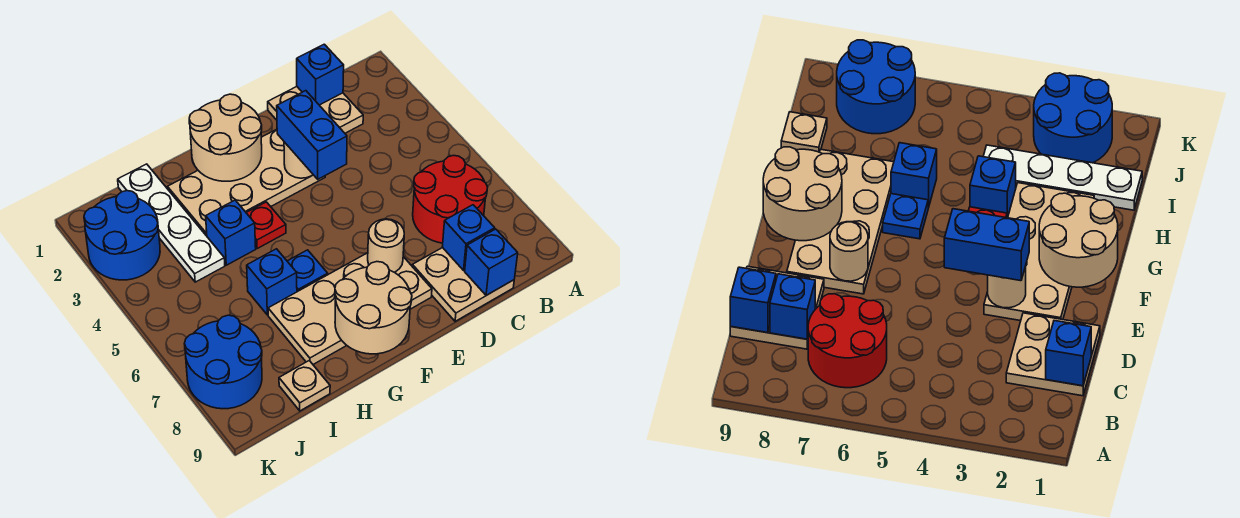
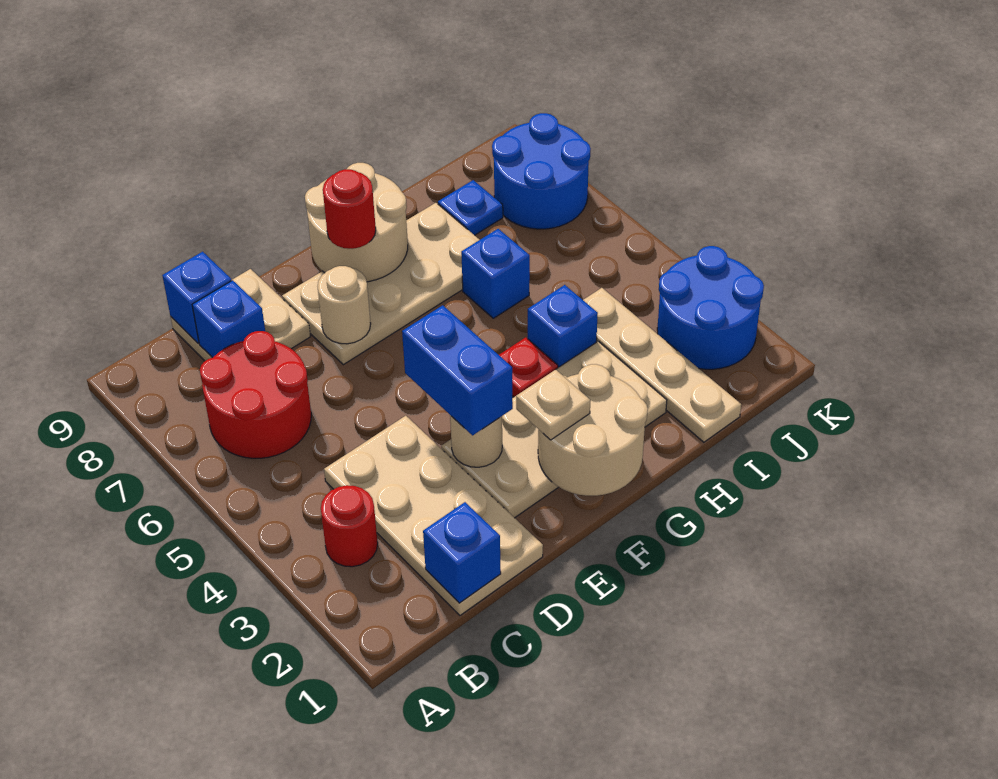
none -> red round brick B3 level 1
tan plate C1:D2 level 1 -> tan plate C1:D4 level 1
none -> red round brick F8 level 3
blue plate G6 level 1 -> blue plate I8 level 1
white plate I1:I4 level 1 -> tan plate I1:I4 level 1
tan plate I9 level 1 -> tan plate F2 level 3

